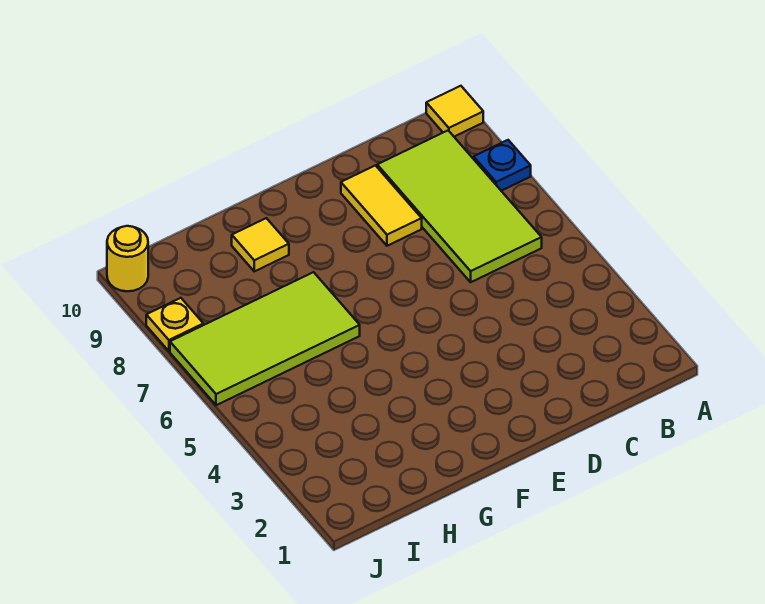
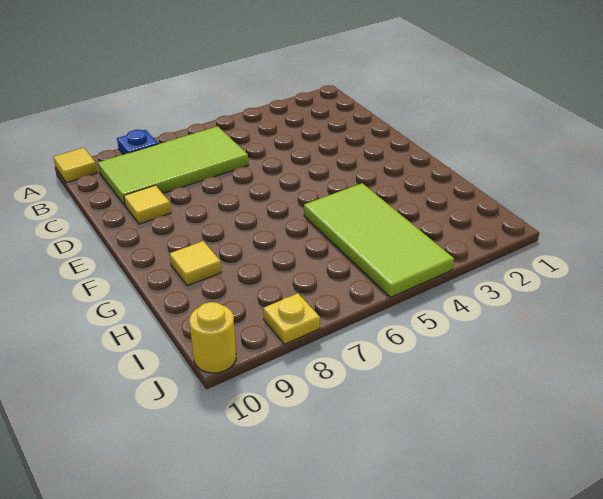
yellow tile D8:D9 level 1 -> yellow tile D9 level 1
lime tile G6:J7 level 1 -> lime tile G4:J5 level 1

